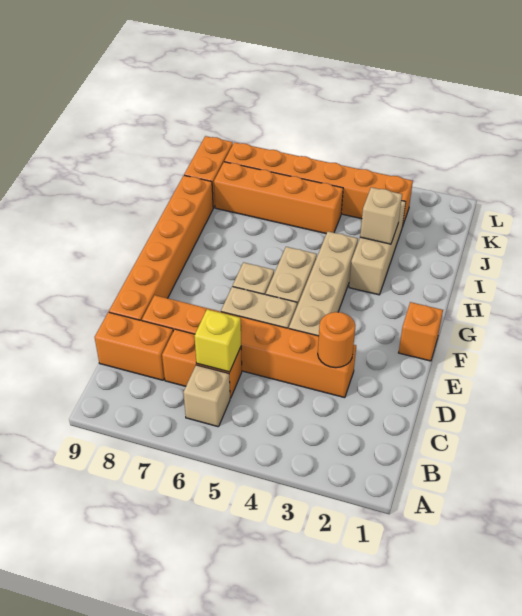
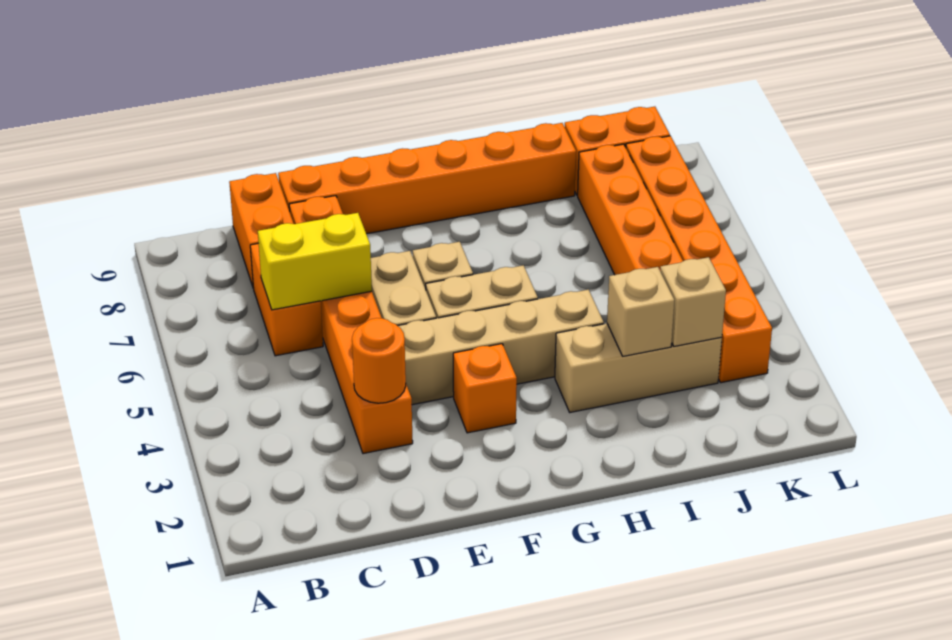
tan brick B6 level 1 -> tan brick J3 level 2
yellow brick C6 level 2 -> yellow brick C6:D6 level 2
orange brick F1 level 1 -> orange brick F3 level 1

